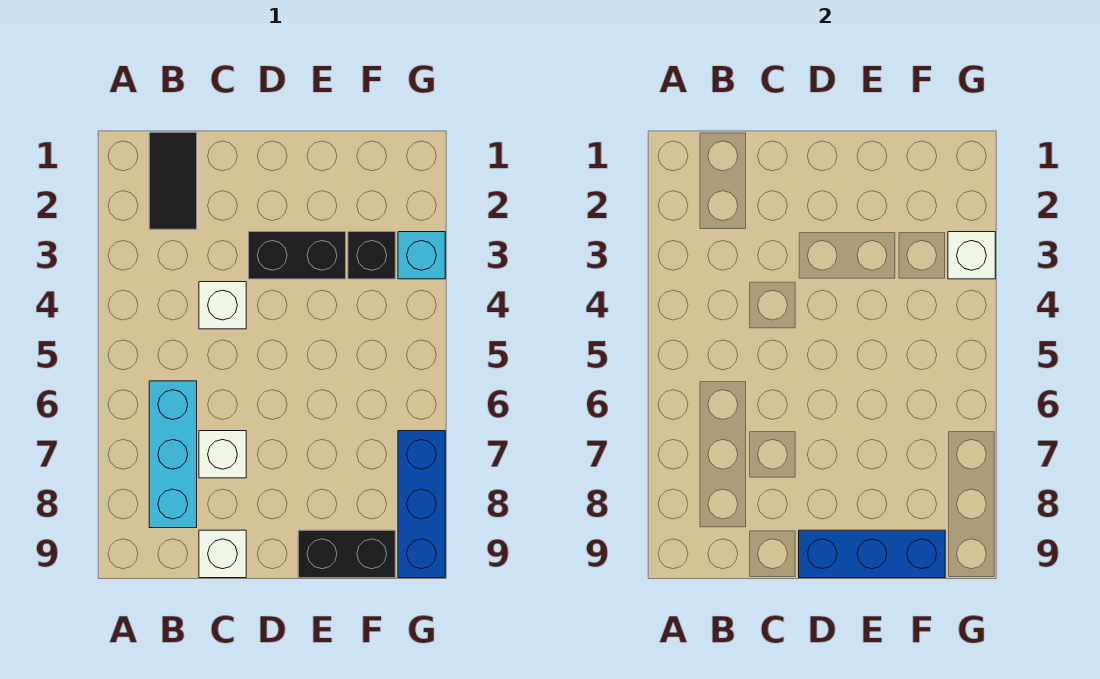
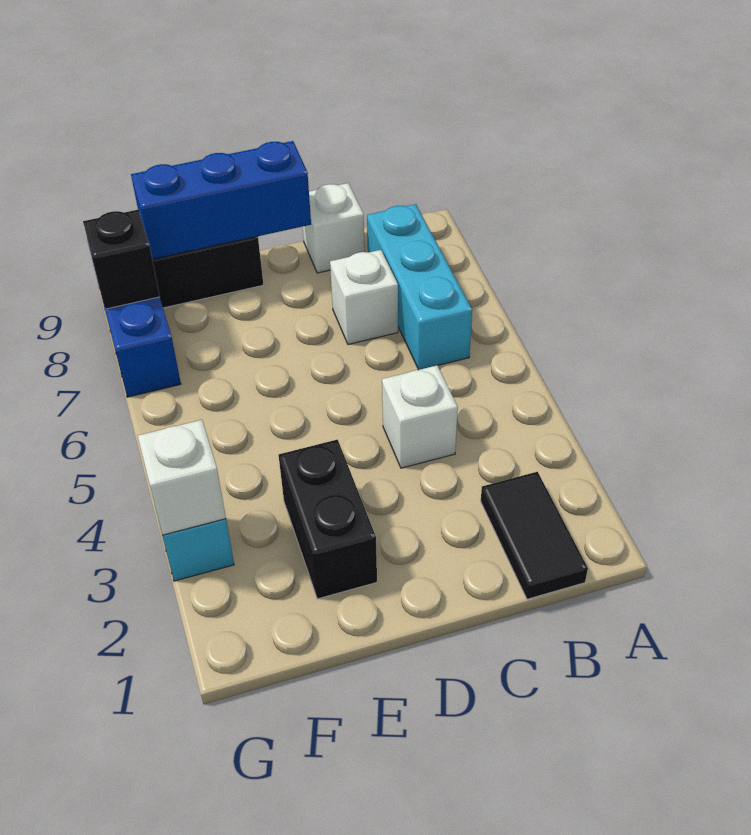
black brick D3:E3 level 1 -> black brick E2:E3 level 1
black brick F3 level 1 -> black brick G8 level 2

